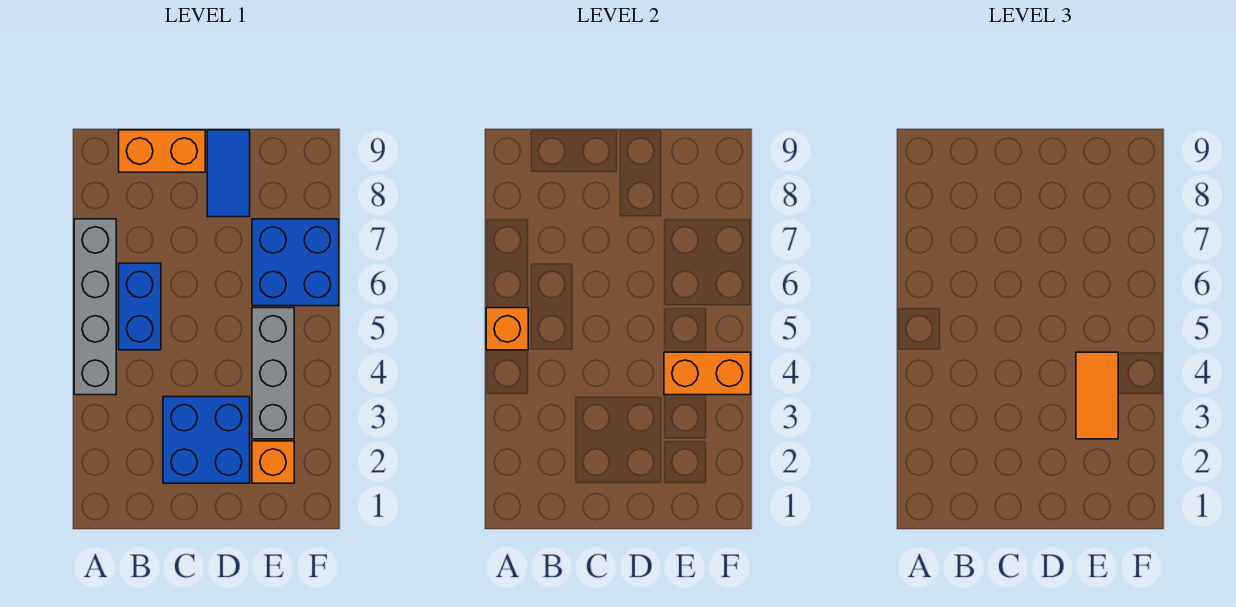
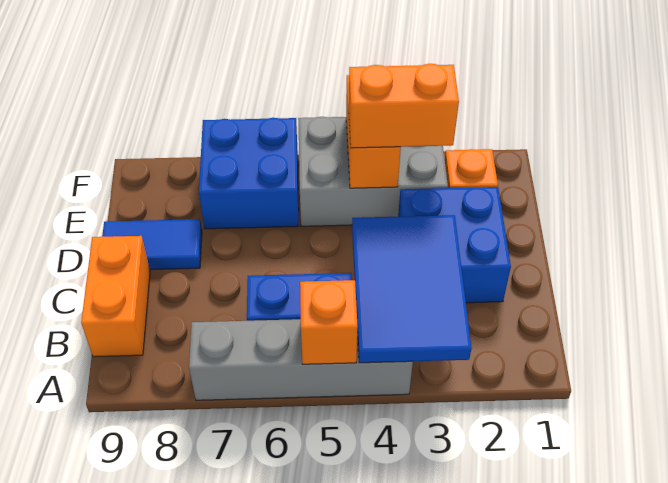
none -> blue tile A3:C4 level 2
grey brick E3:E5 level 1 -> grey brick E3:F5 level 1
orange tile E3:E4 level 3 -> orange brick E3:E4 level 3

